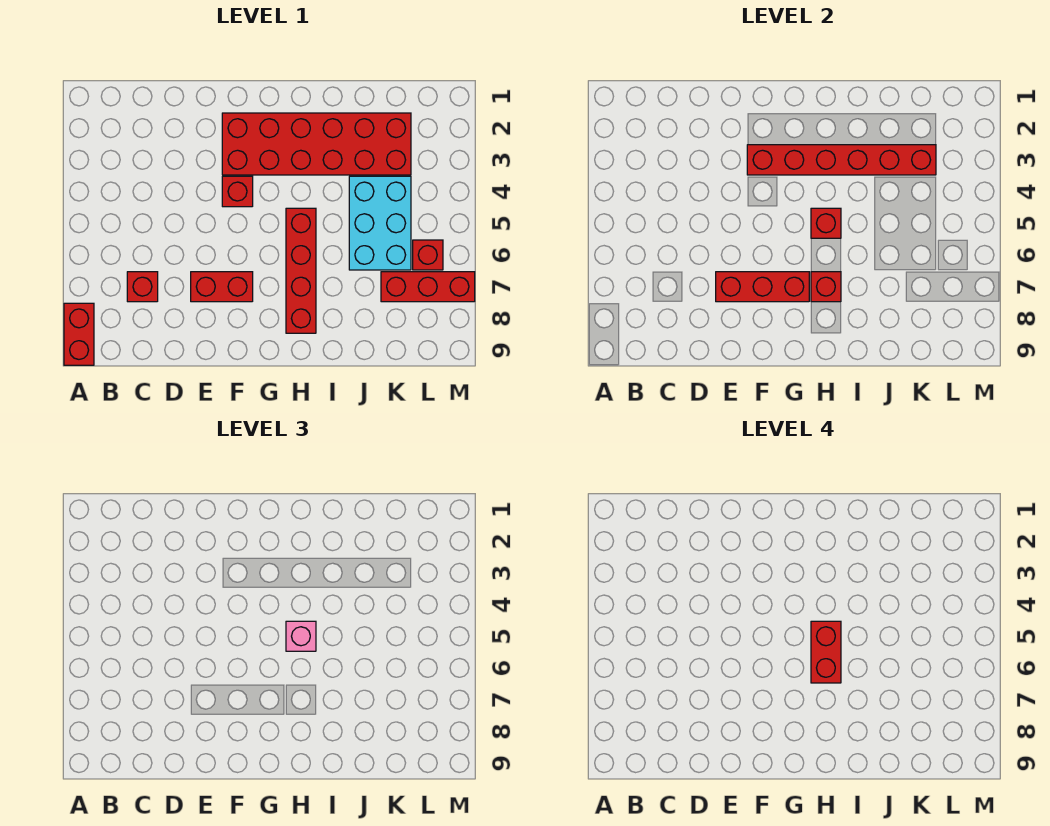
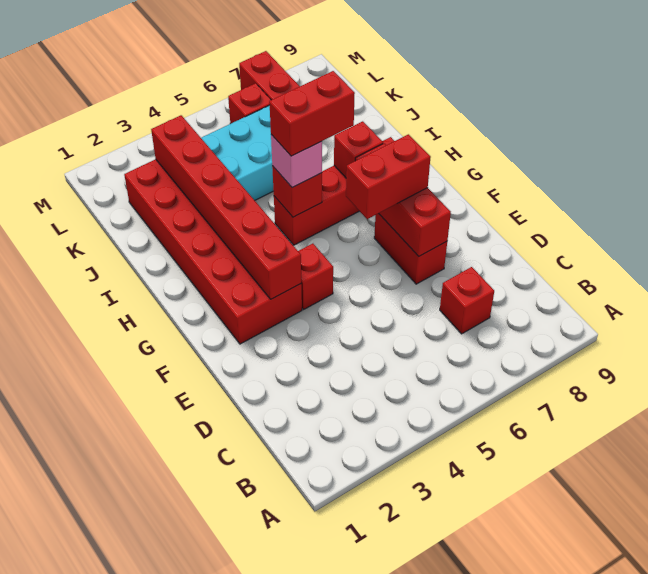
red brick A8:A9 level 1 -> red brick F6:F7 level 3

